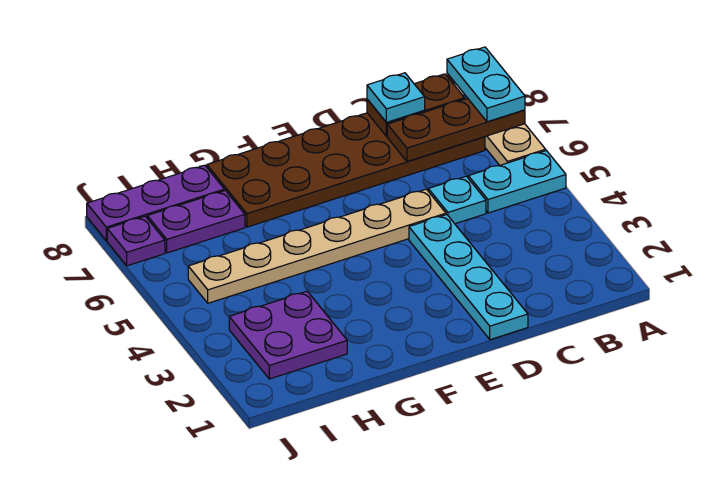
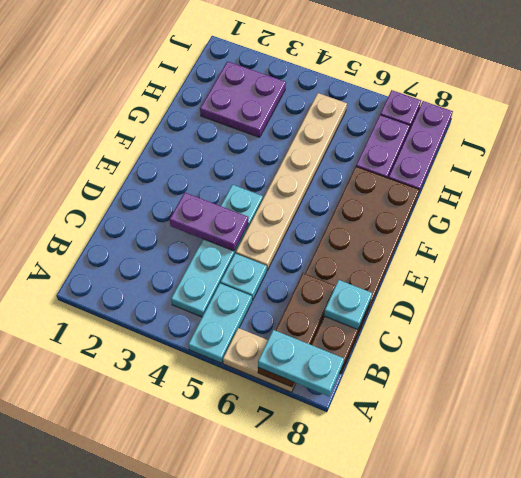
cyan plate D1:D4 level 1 -> cyan plate B4:E4 level 1
none -> purple plate D3:D4 level 2

